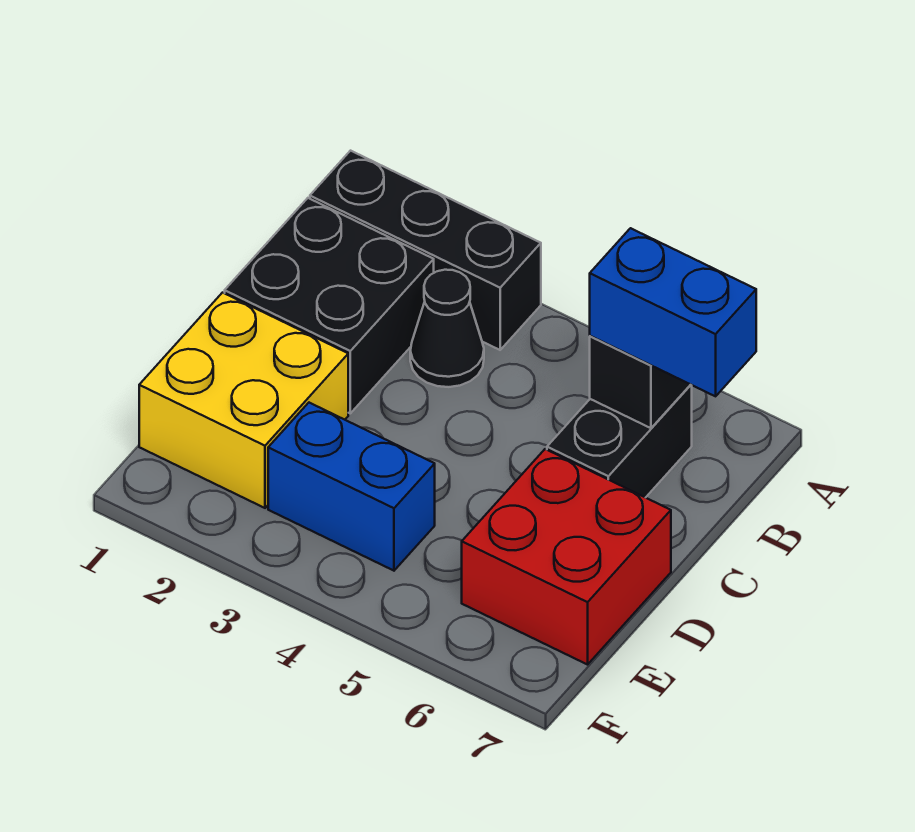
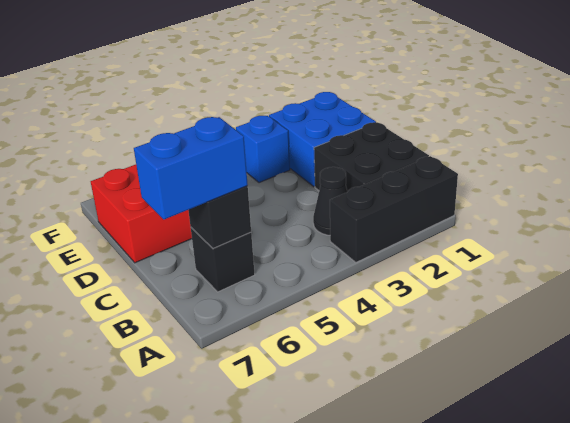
black brick B6:C6 level 1 -> black brick B6 level 1
yellow brick D1:E2 level 1 -> blue brick D1:E2 level 1
blue brick E3:E4 level 1 -> blue brick E3 level 1

